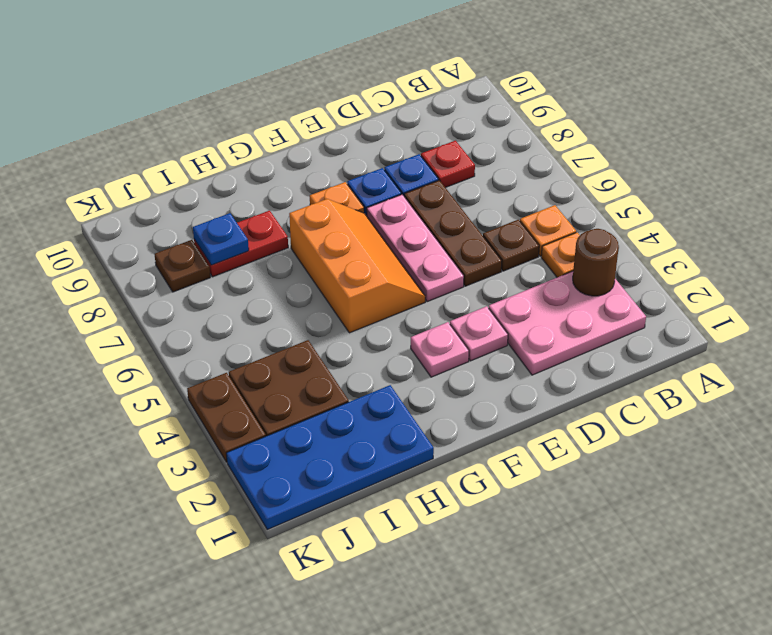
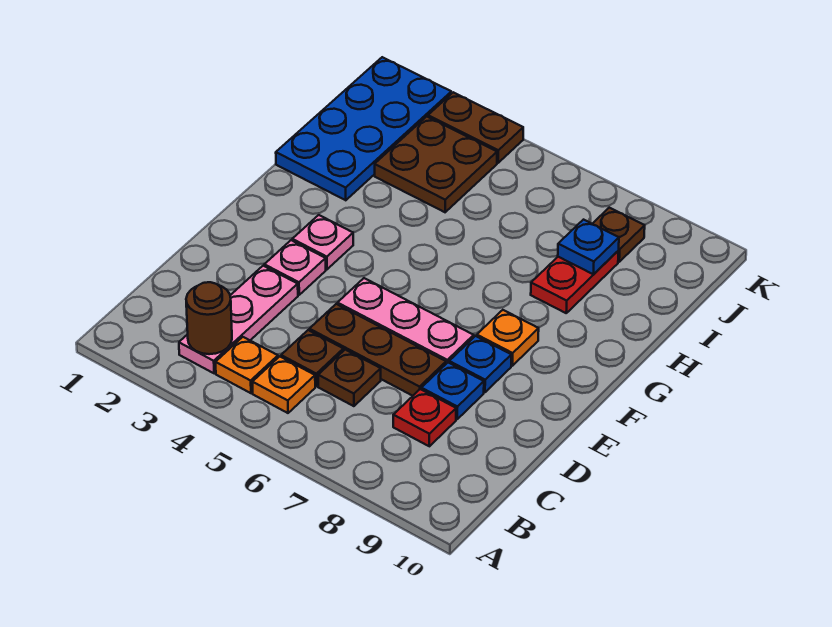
pink plate B2:D3 level 1 -> pink plate B3:D3 level 1
none -> brown plate C6 level 1
orange slope F5:G7 level 1 top G -> none

